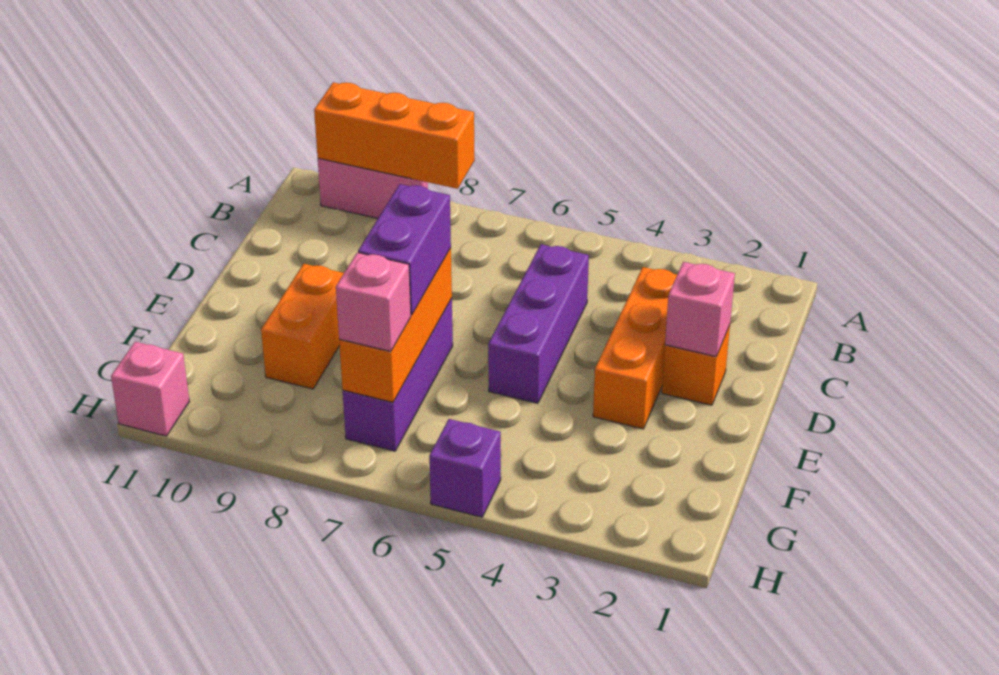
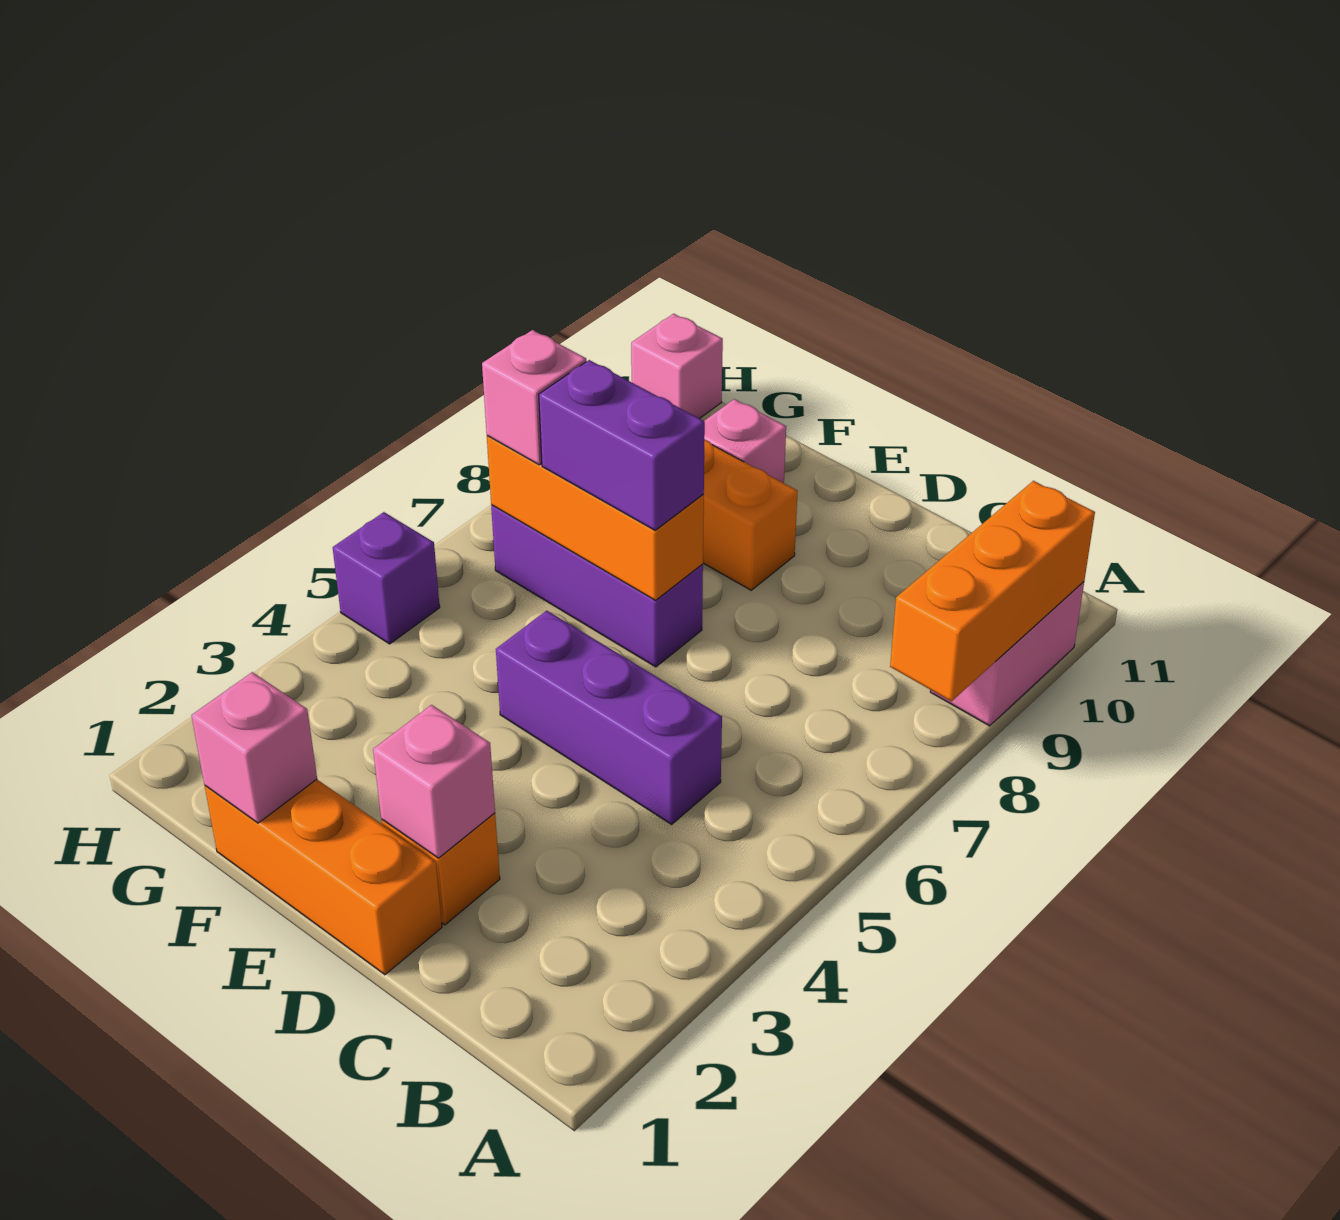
orange brick C3:E3 level 1 -> orange brick D1:F1 level 1
none -> pink brick F1 level 2
none -> pink brick F10 level 1

